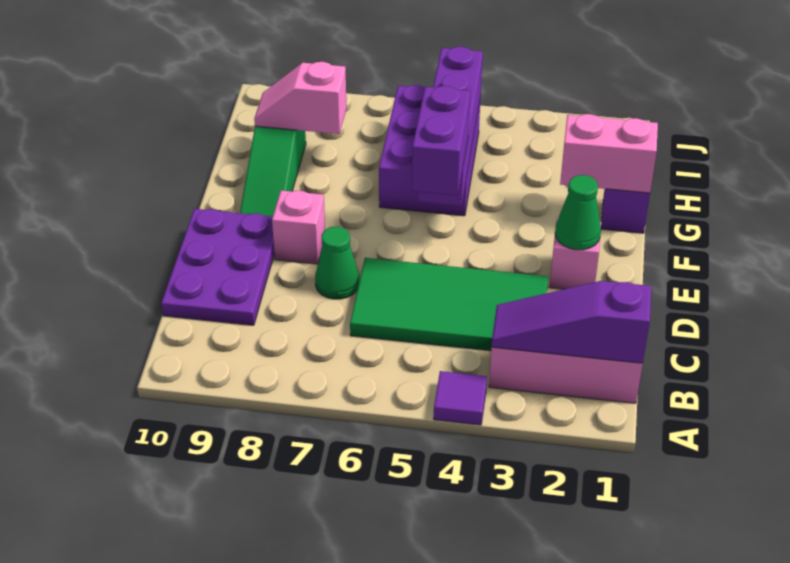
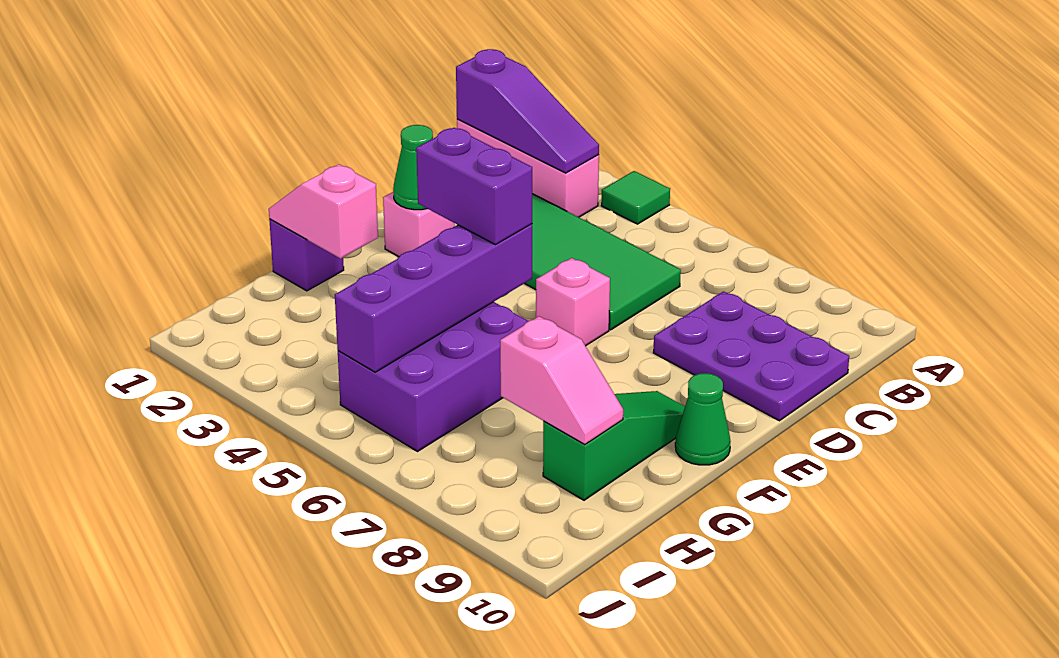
purple tile A4 level 1 -> green tile A4 level 1
purple plate C9:E10 level 1 -> purple plate C8:D10 level 1
green cone D7 level 1 -> green cone F10 level 1
purple brick E5:F5 level 3 -> purple brick F4:F5 level 3
pink brick E8 level 1 -> pink brick E6 level 1
pink brick G1:G2 level 2 -> pink slope G1:G2 level 2 top 2

